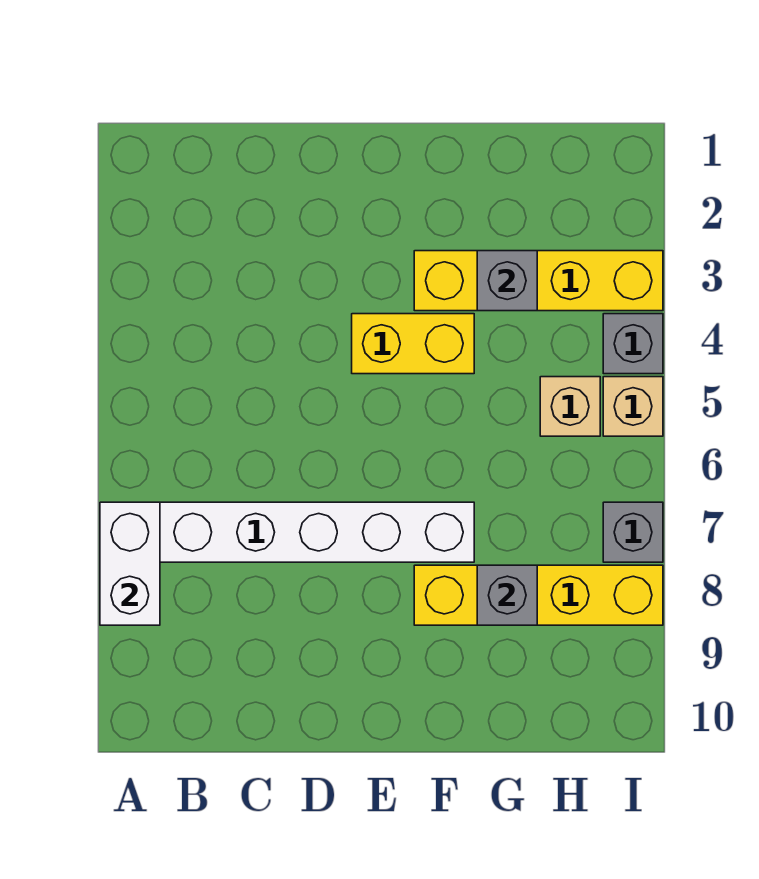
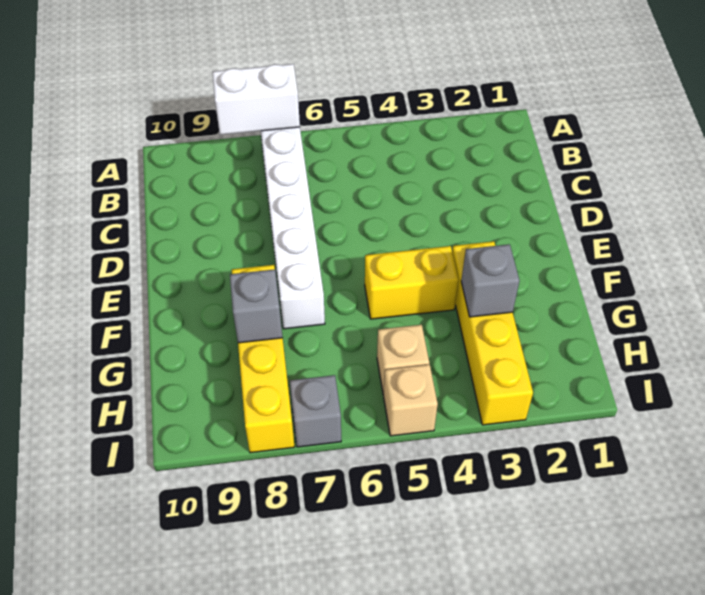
yellow brick E4:F4 level 1 -> yellow brick F4:F5 level 1
grey brick I4 level 1 -> none

